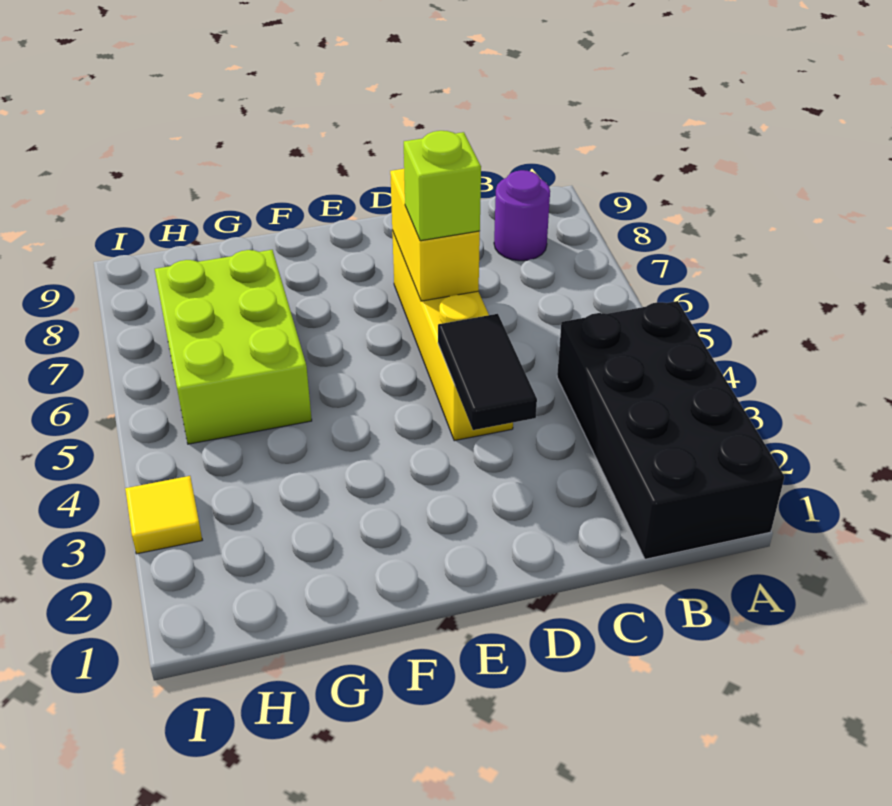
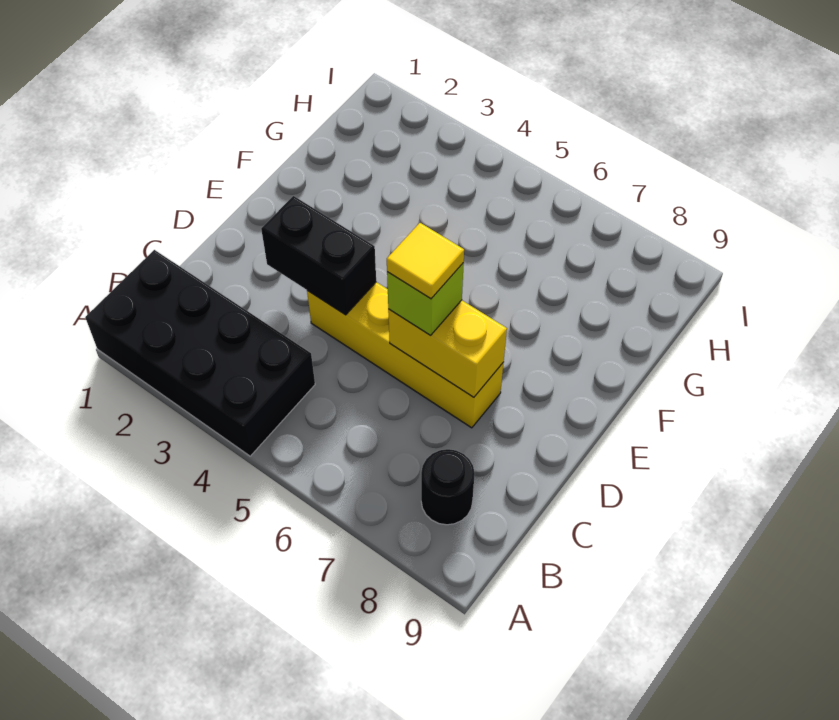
purple round brick B8 level 1 -> black round brick B8 level 1
black tile D3:D4 level 2 -> black brick D3:D4 level 2
lime brick G5:H7 level 1 -> none
yellow tile I3 level 1 -> yellow tile D6 level 4

